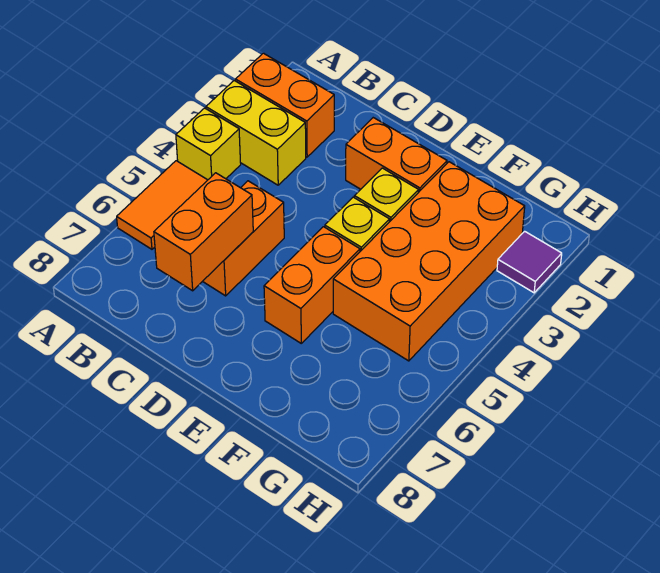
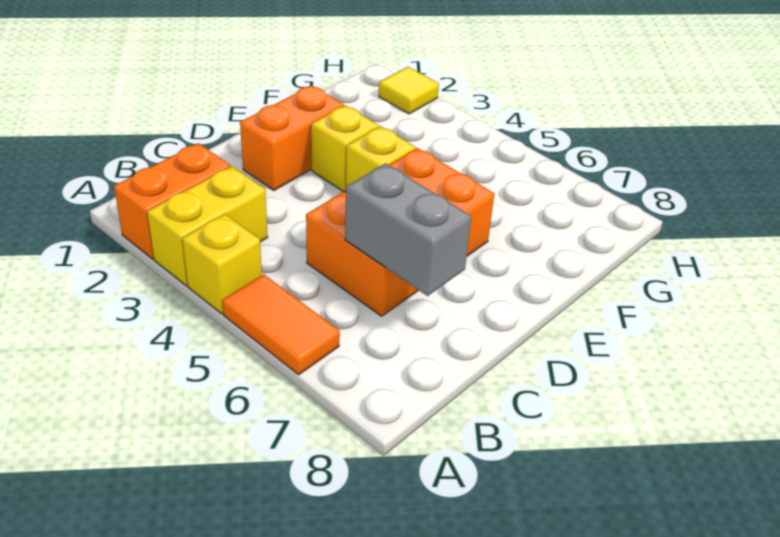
orange brick C6:C7 level 2 -> grey brick C6:C7 level 2
orange brick F2:G5 level 1 -> none
purple tile H2 level 1 -> yellow tile H2 level 1

